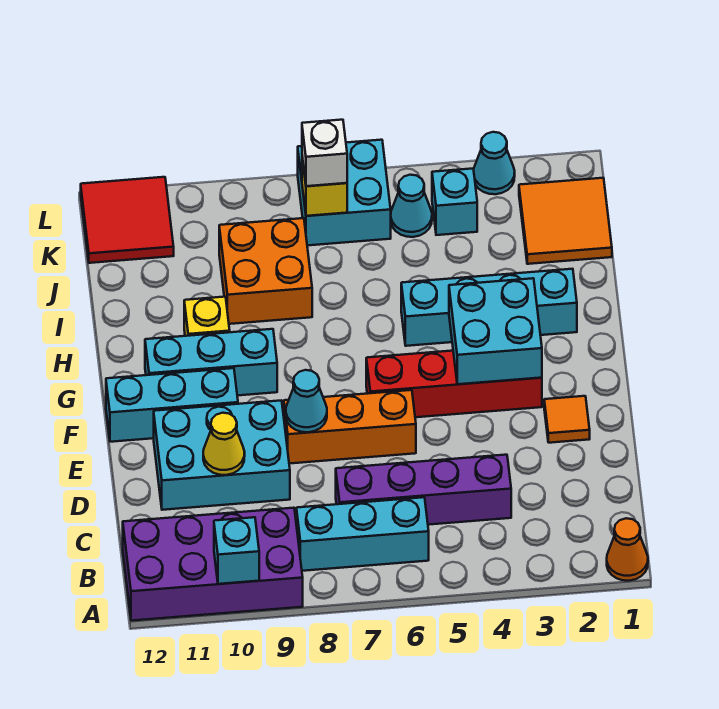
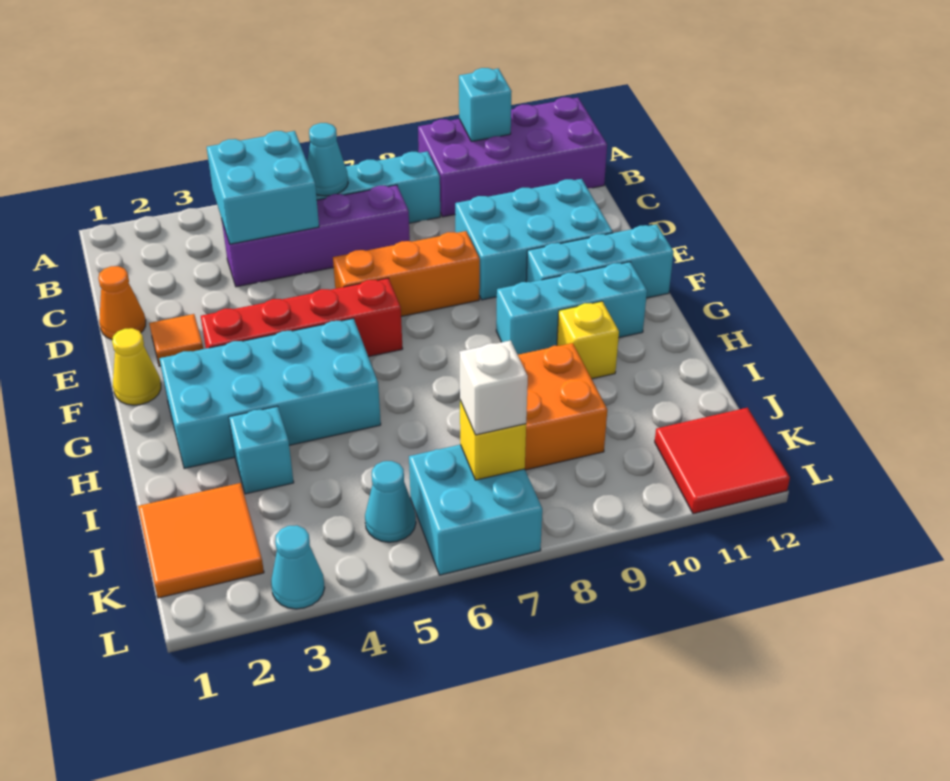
orange cone A1 level 1 -> orange cone D1 level 1
yellow cone D10 level 2 -> yellow cone F1 level 1
cyan cone E8 level 2 -> cyan cone B6 level 2
cyan brick F3:G4 level 2 -> cyan brick B4:C5 level 2
cyan brick H2:H5 level 1 -> cyan brick G2:H5 level 1
cyan brick K4 level 1 -> cyan brick I3 level 1

